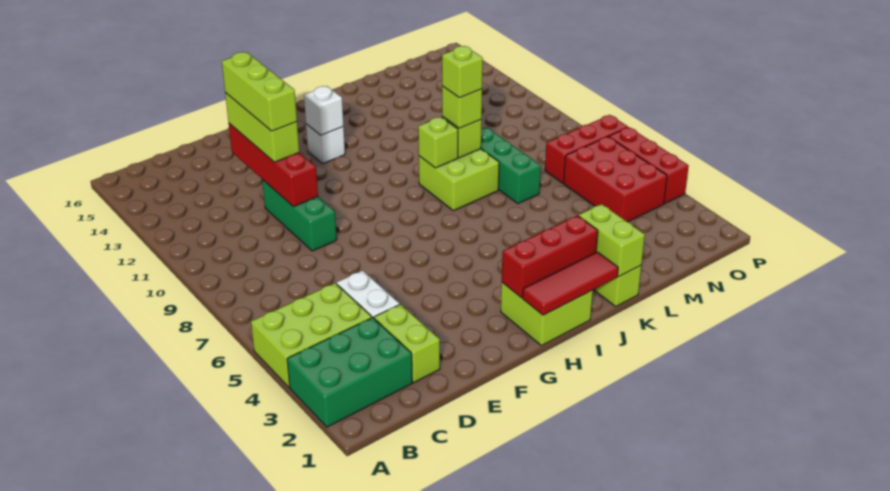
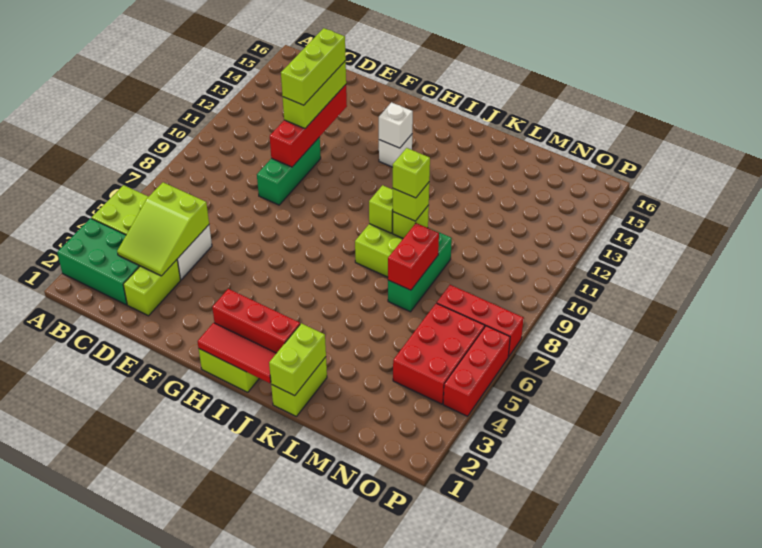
none -> lime slope C3:D5 level 2 top 5
none -> red brick L7:L8 level 2

